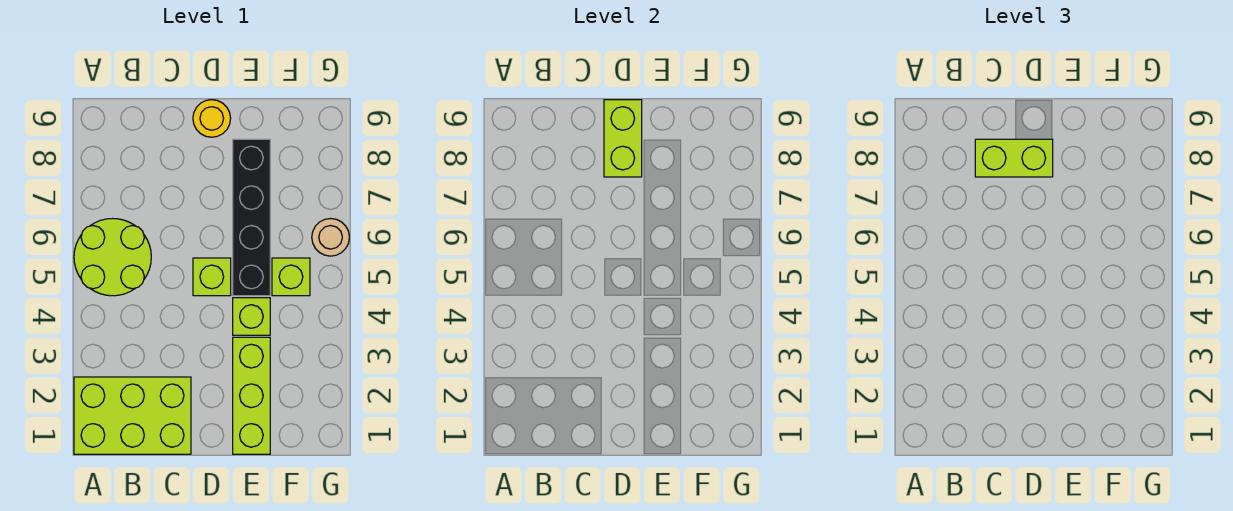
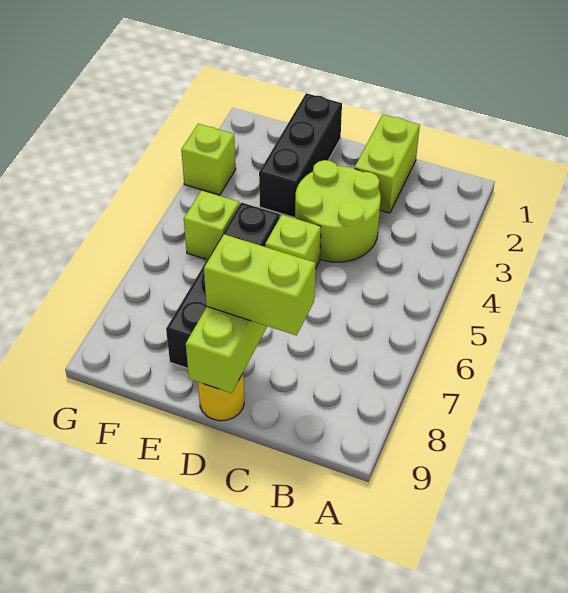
lime brick A1:C2 level 1 -> lime brick C1:C2 level 1
lime round brick A5:B6 level 1 -> lime round brick C3:D4 level 1
lime brick E1:E3 level 1 -> black brick E1:E3 level 1
lime brick E4 level 1 -> lime brick G3 level 1
tan round brick G6 level 1 -> none

